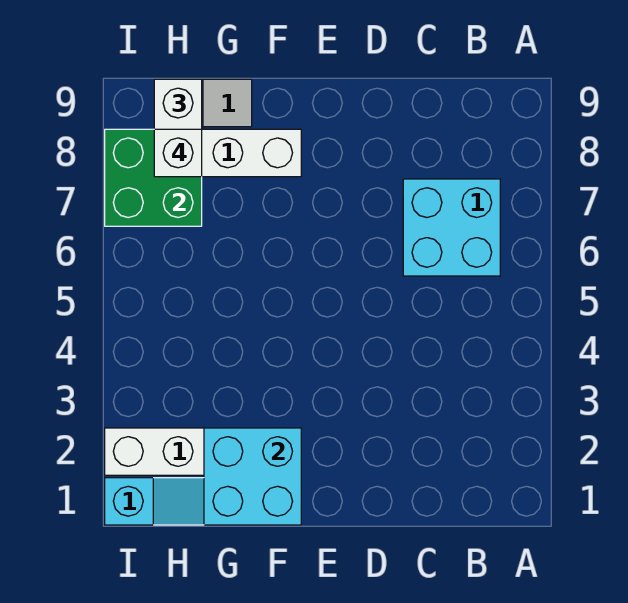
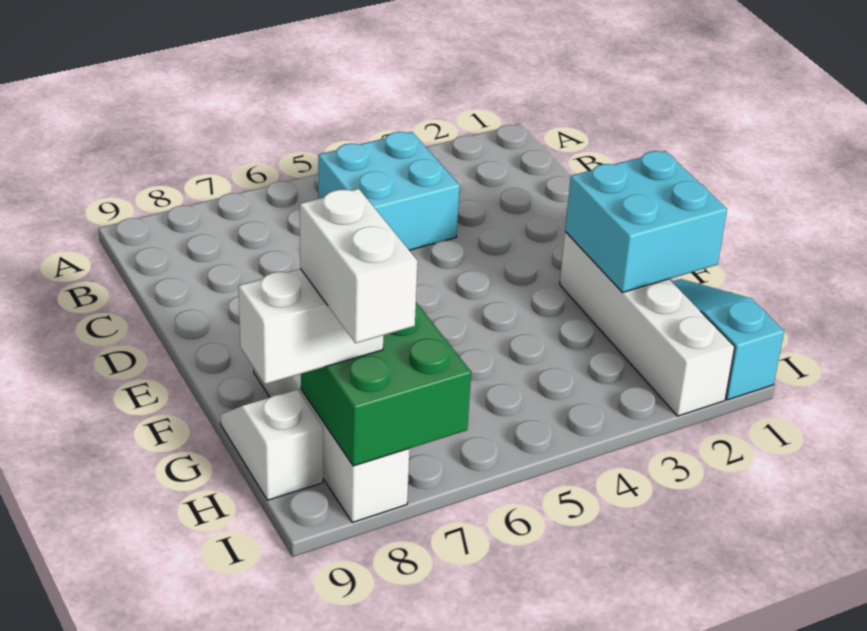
cyan brick B6:C7 level 1 -> cyan brick B4:C5 level 1
white brick H8 level 4 -> white brick H8:I8 level 4

